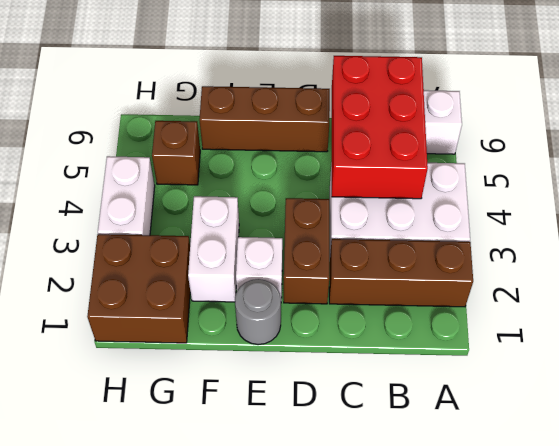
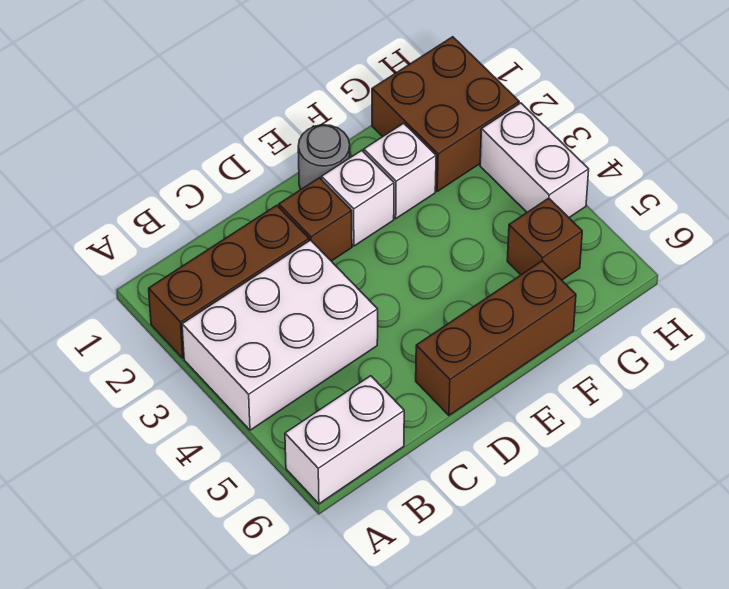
red brick B4:C6 level 2 -> none
brown brick D2:D3 level 1 -> brown brick D2 level 1
white brick F2:F3 level 1 -> white brick F2 level 1

